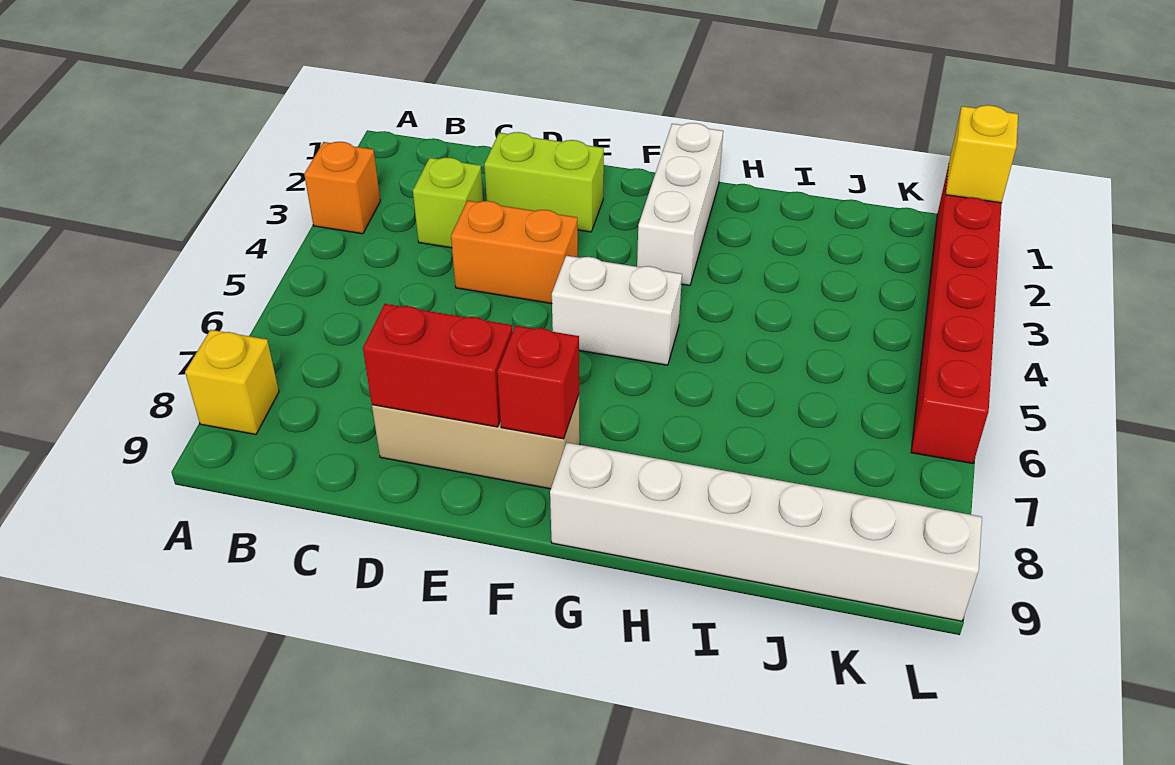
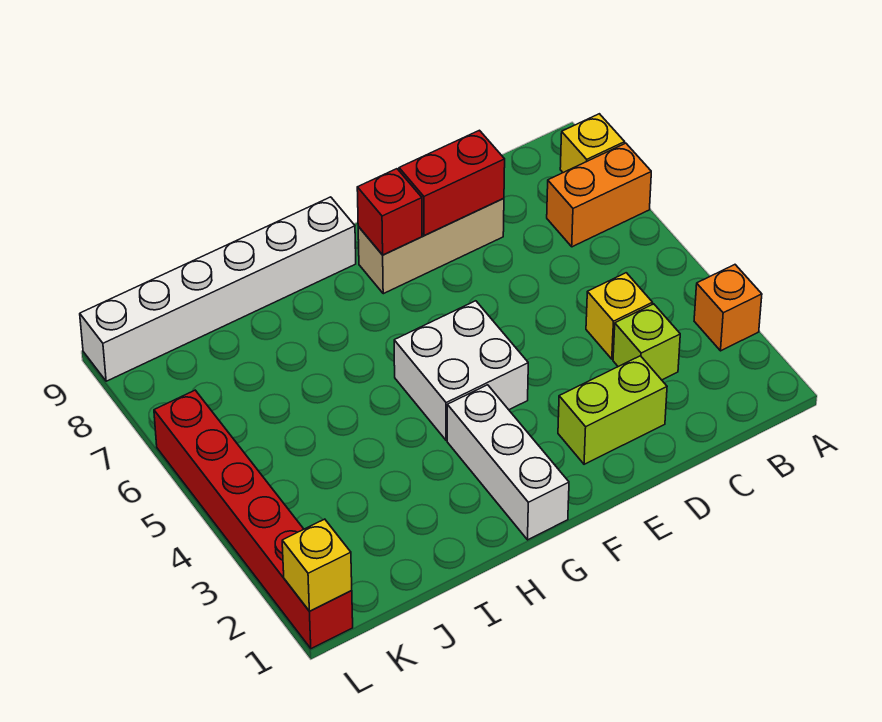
none -> yellow brick C4 level 1
orange brick D4:E4 level 1 -> orange brick A7:B7 level 1
white brick F5:G5 level 1 -> white brick F4:G5 level 1

